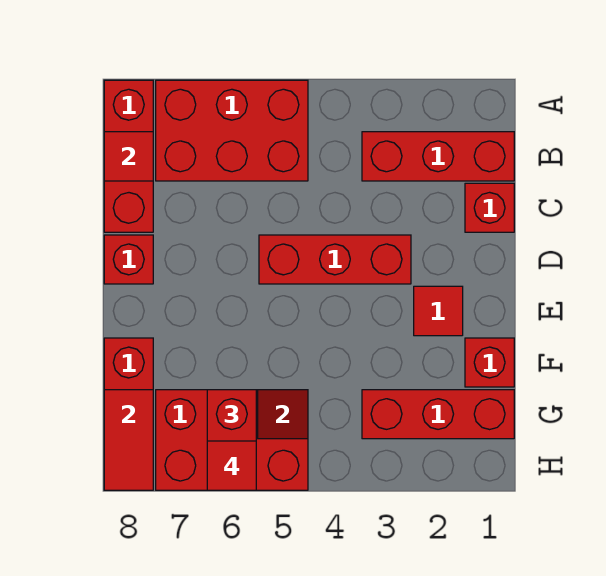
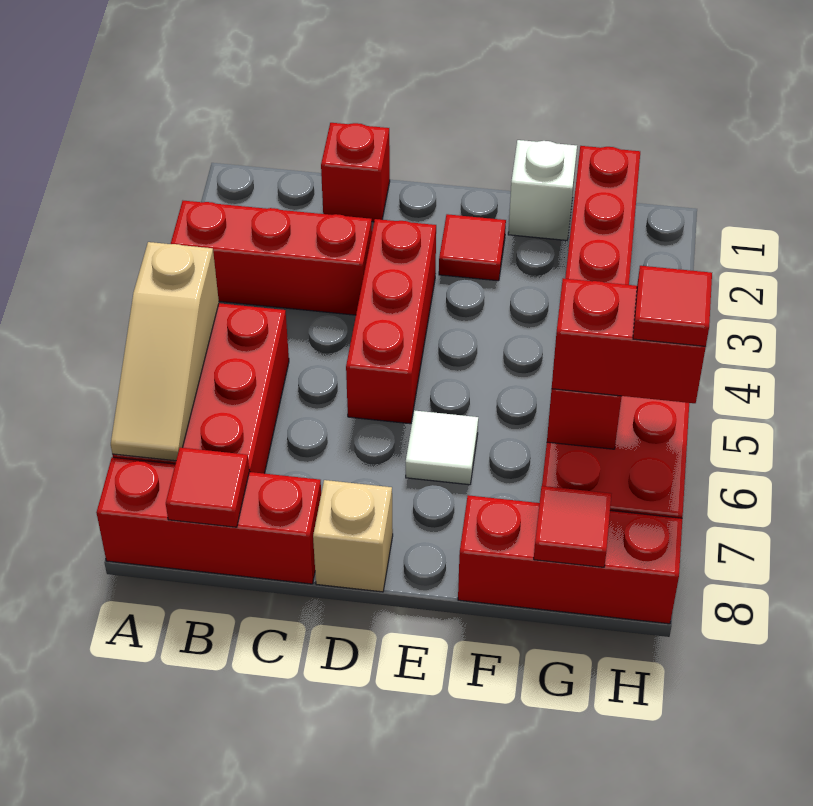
none -> tan slope A5:A7 level 2 top 5
red brick B1:B3 level 1 -> red brick A3:C3 level 1
red brick D8 level 1 -> tan brick D8 level 1
none -> white tile E6 level 1
red brick F1 level 1 -> white brick F1 level 1
red tile G8:H8 level 2 -> red tile G8 level 2

